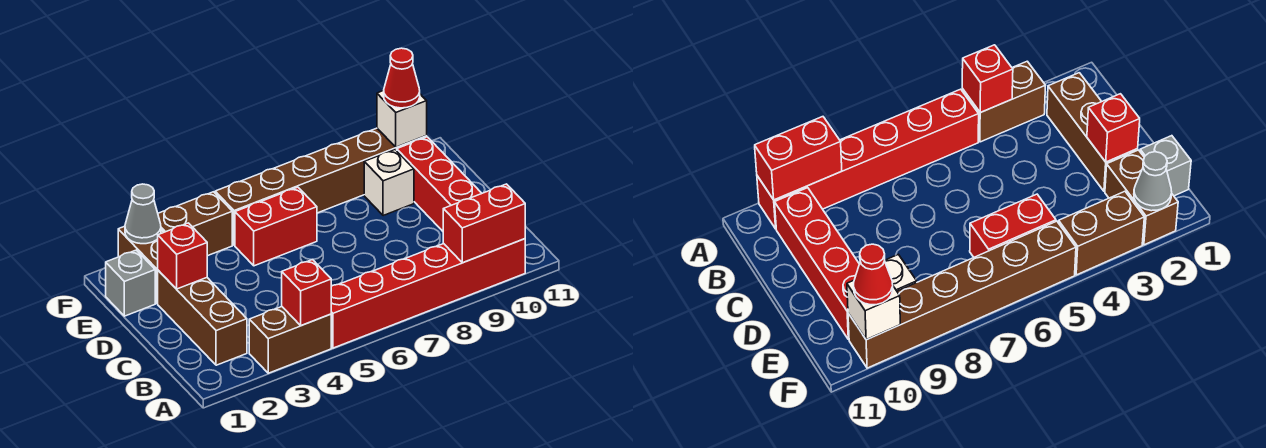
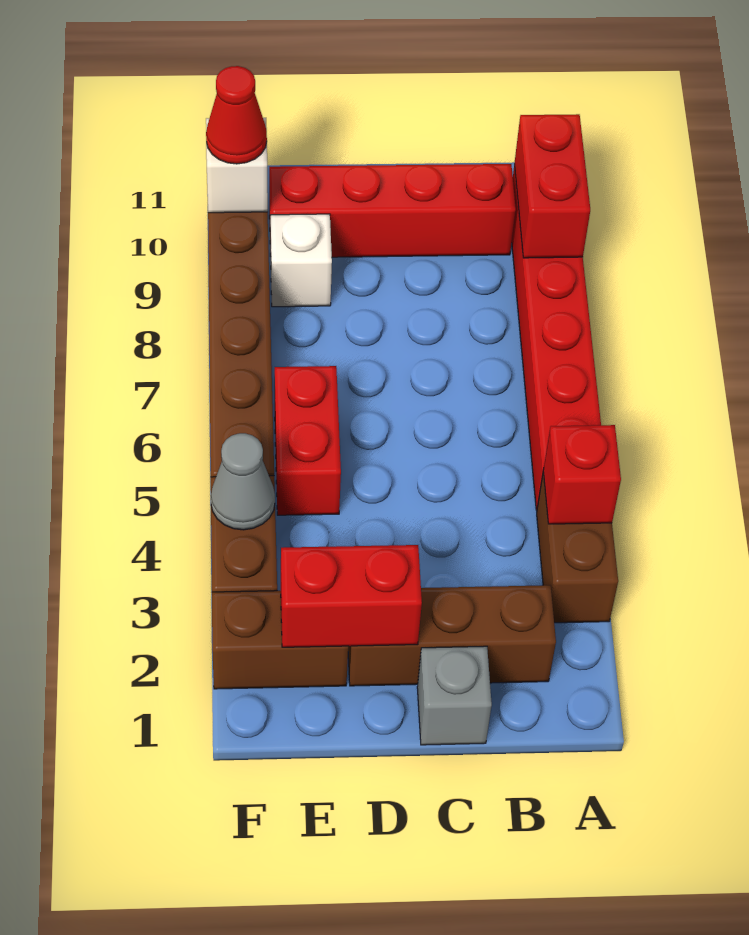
red brick D2 level 2 -> red brick D2:E2 level 2
grey brick E1 level 1 -> grey brick C1 level 1
grey cone F2 level 2 -> grey cone F4 level 2

